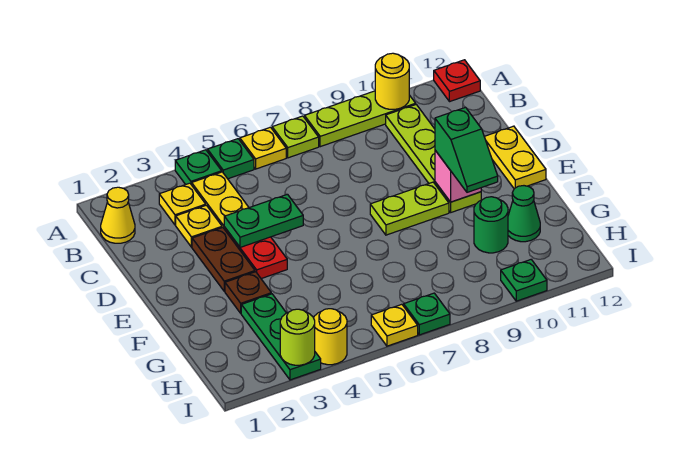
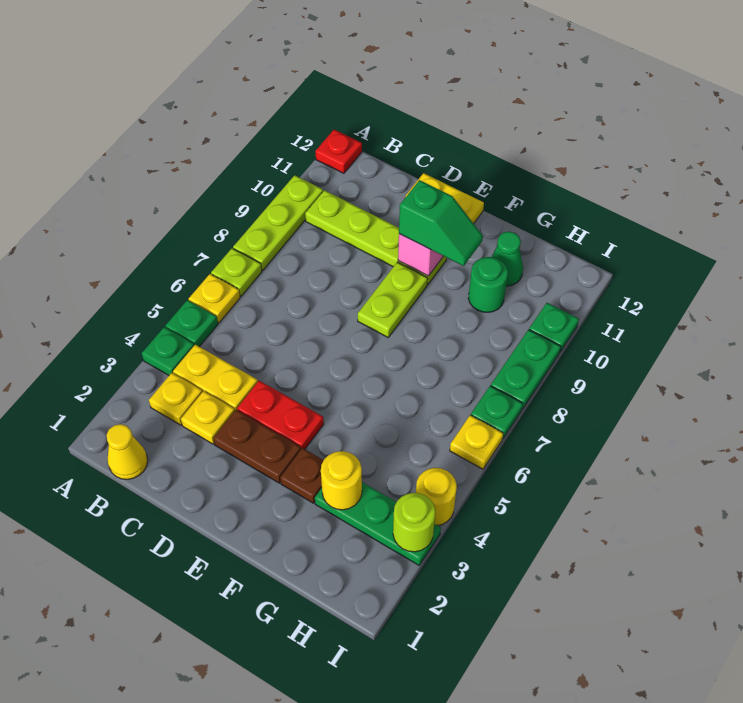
yellow round brick A10 level 2 -> yellow round brick G3 level 2
green plate D4:D5 level 2 -> green plate I8:I9 level 1

